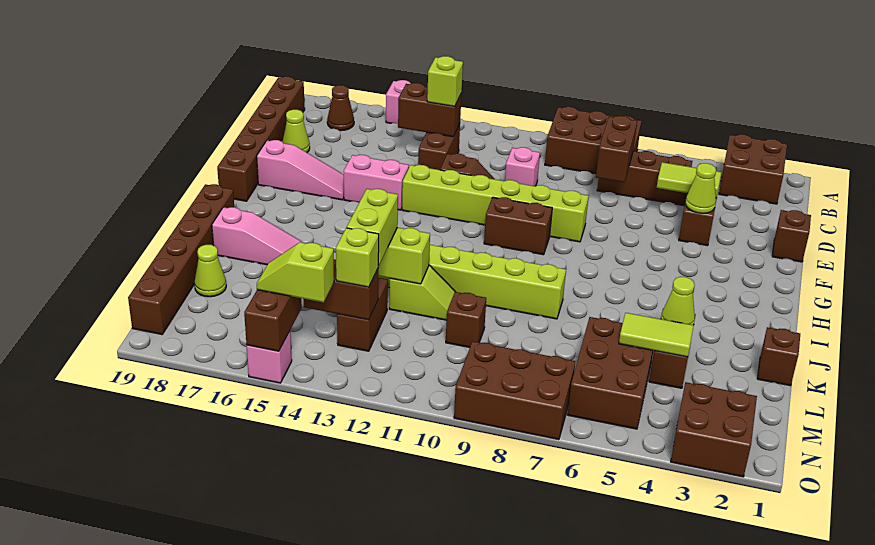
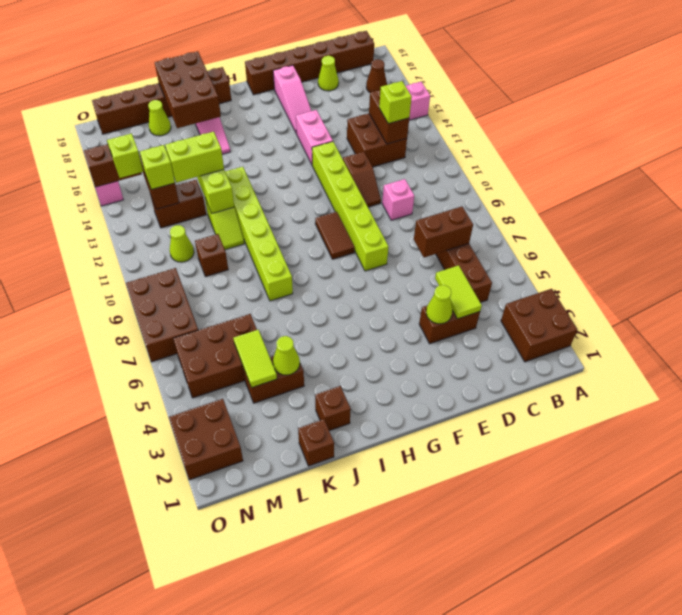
brown brick A7:B9 level 1 -> brown brick J17:K19 level 2
brown brick C13:D13 level 1 -> brown brick C13:D14 level 1
brown brick E1 level 1 -> brown brick J2 level 1
brown brick G9:G10 level 1 -> brown tile G9:G10 level 1
none -> lime cone M11 level 1

